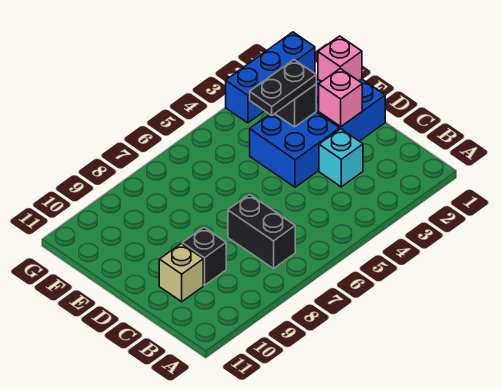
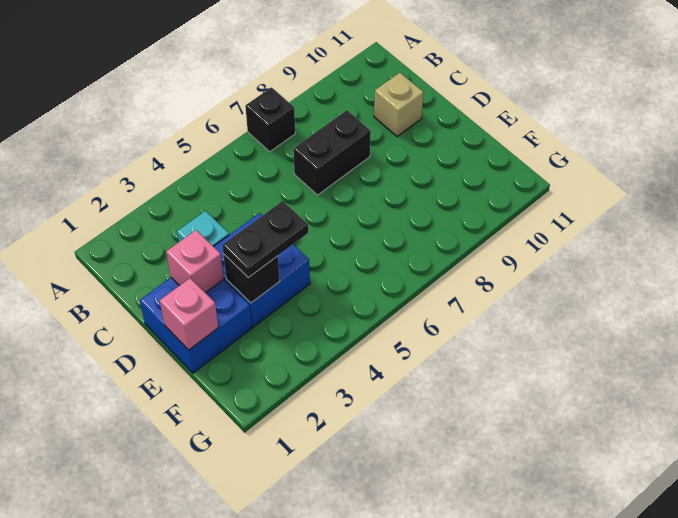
black brick B7:C7 level 1 -> black brick C7:C8 level 1
black brick C9 level 1 -> black brick A7 level 1
blue brick G1:G3 level 1 -> none

